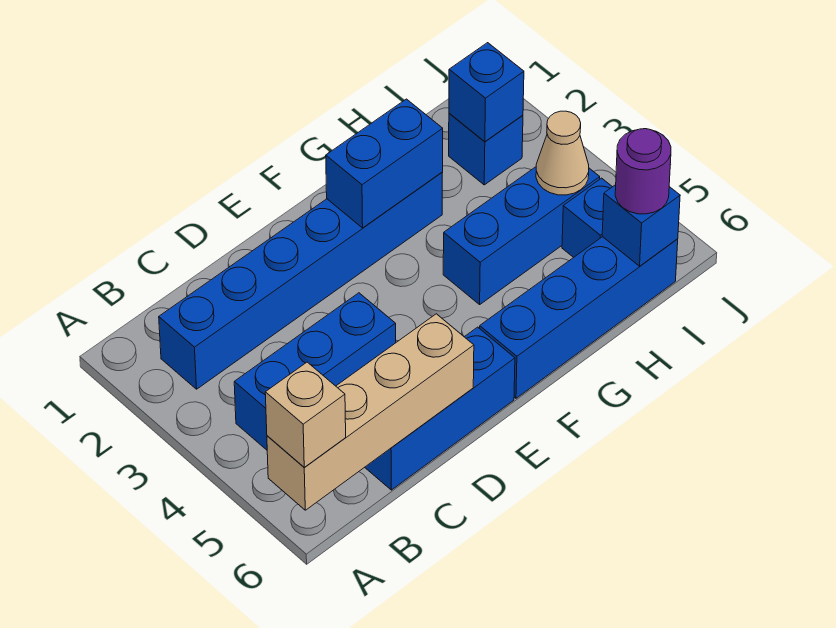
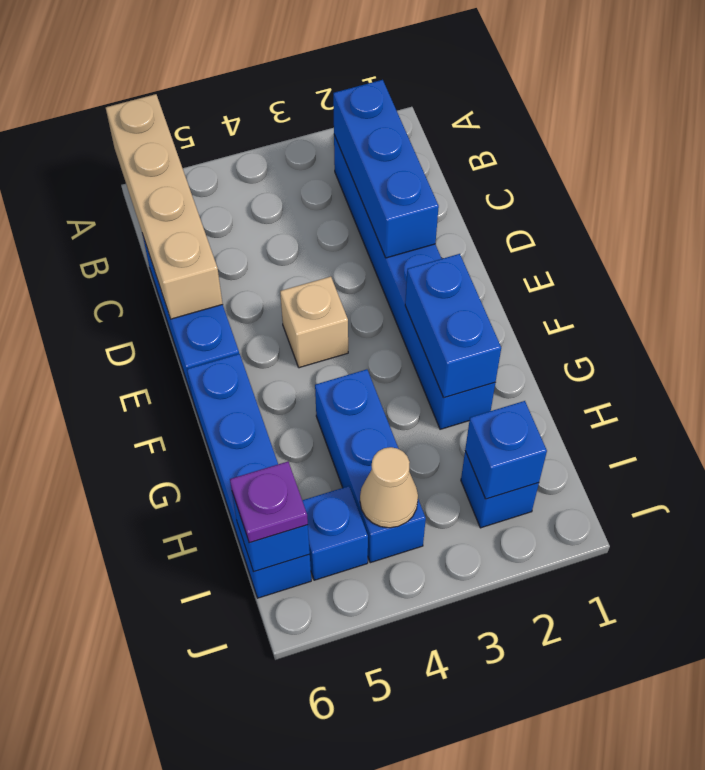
tan brick A6 level 3 -> tan brick E4 level 1
blue brick B4:D4 level 1 -> blue brick B2:D2 level 2
purple round brick I6 level 3 -> purple plate I6 level 3

